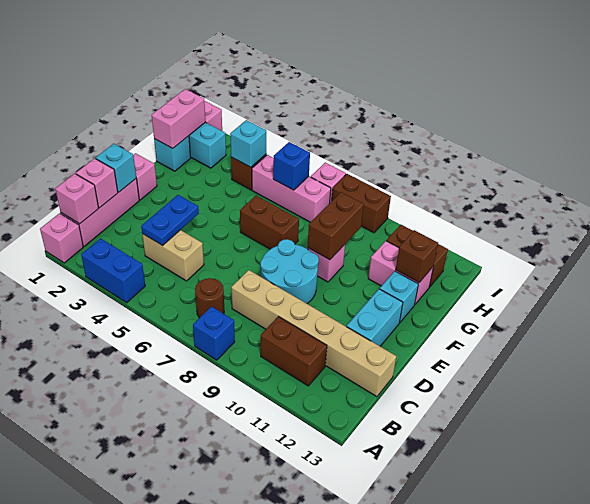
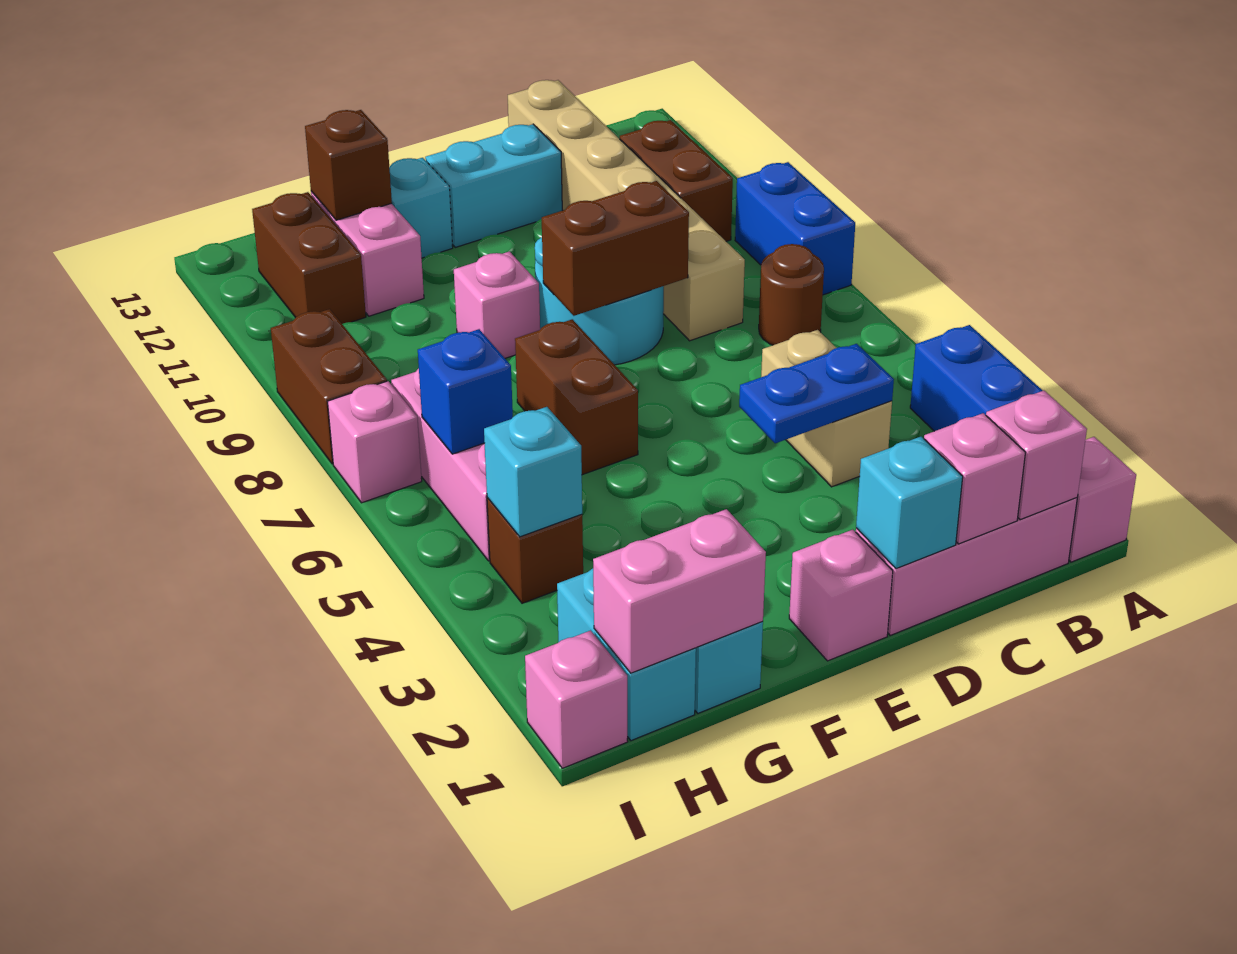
blue brick A8 level 1 -> blue brick A8:A9 level 1
brown brick F9:G9 level 2 -> brown brick D8:E8 level 2

